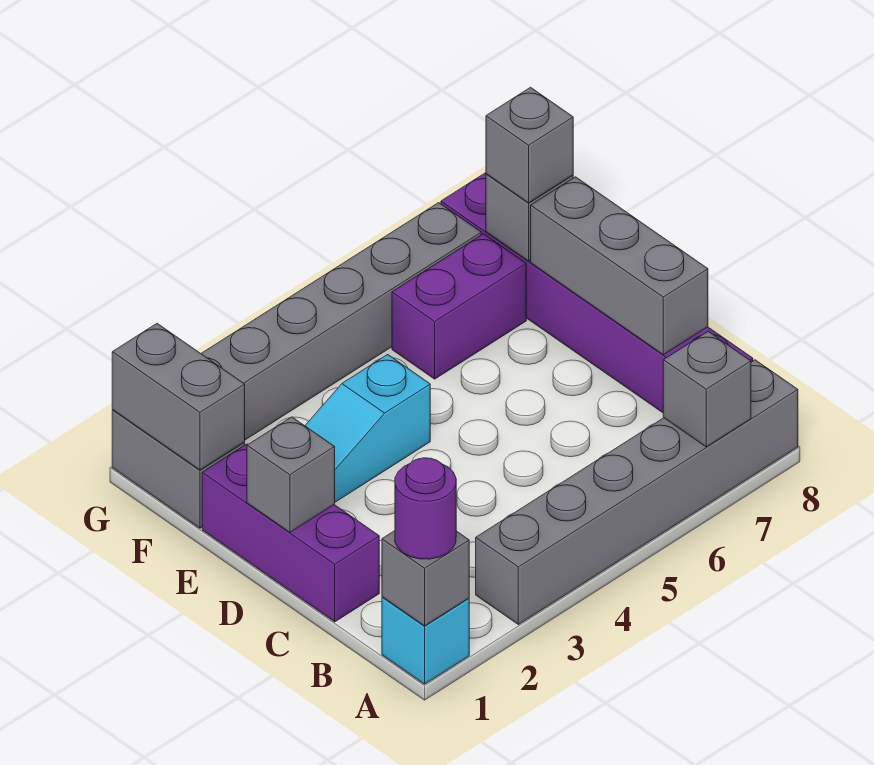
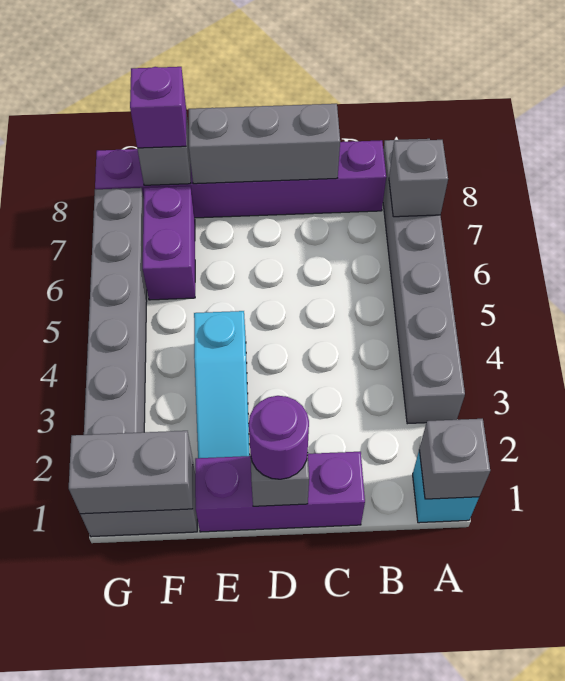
purple round brick A1 level 3 -> purple round brick D1 level 3
grey brick F8 level 3 -> purple brick F8 level 3

